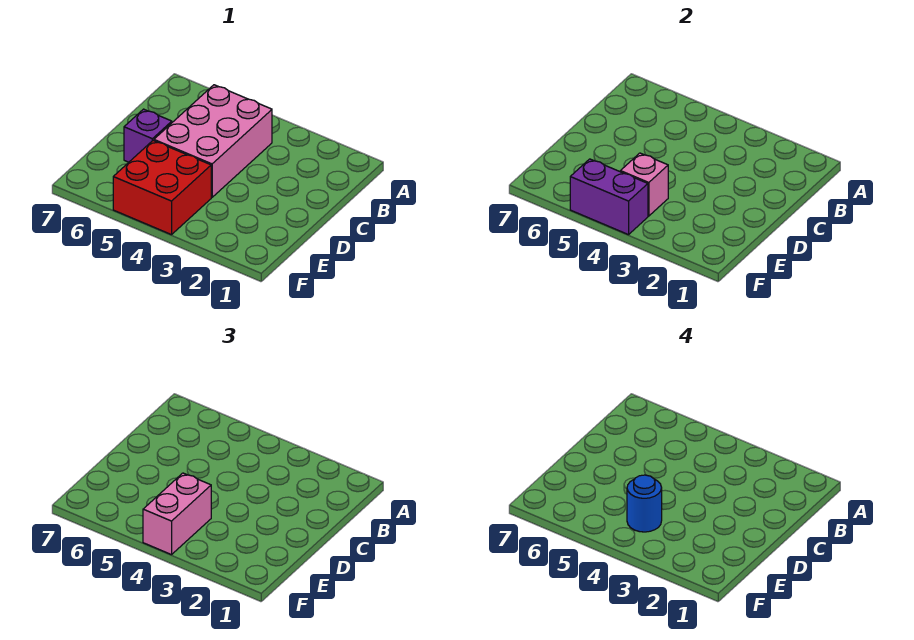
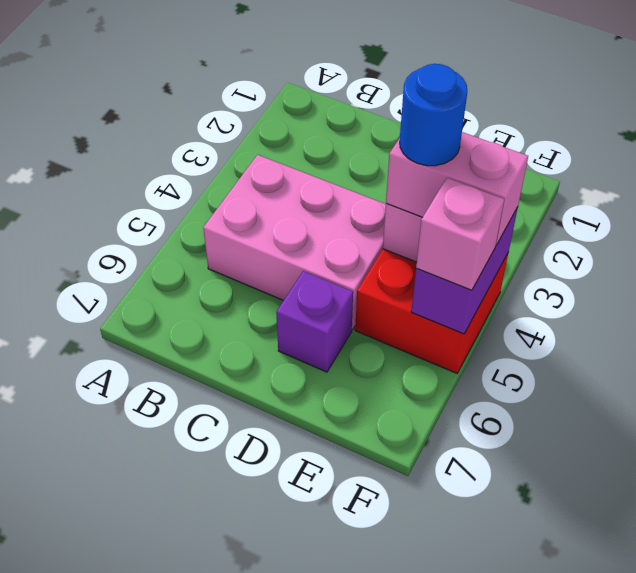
none -> pink brick F5 level 3

